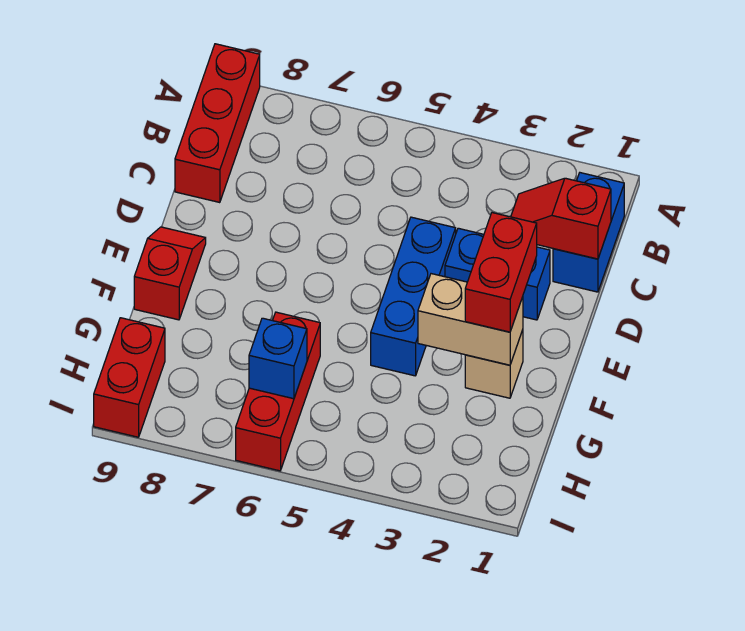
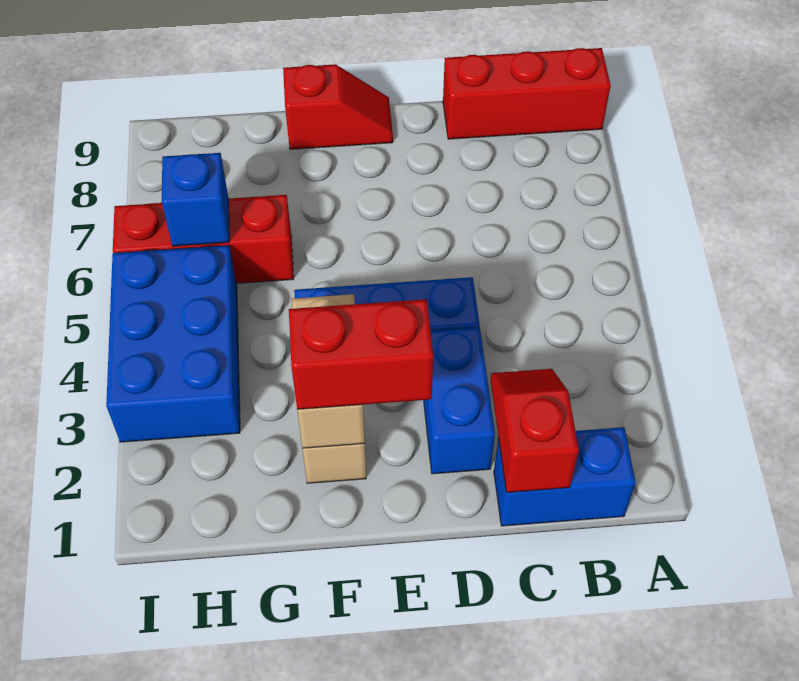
none -> blue brick H3:I5 level 1
red brick H9:I9 level 1 -> none

